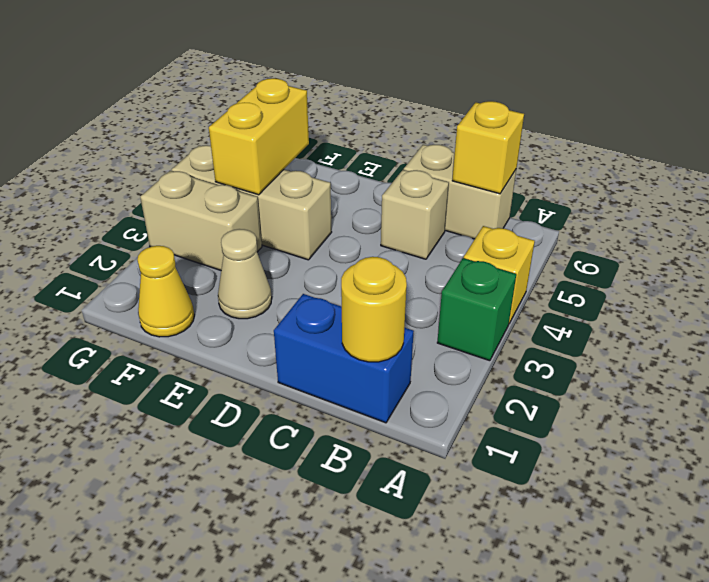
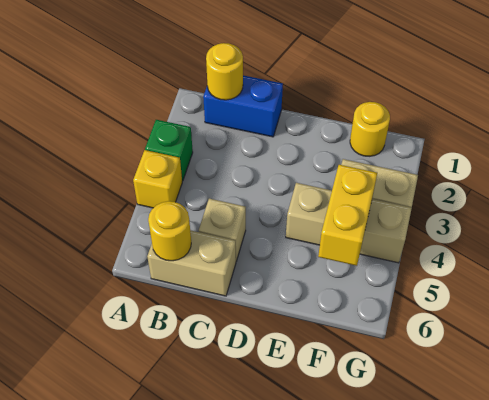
yellow brick B6 level 2 -> yellow round brick B6 level 2
tan cone E2 level 1 -> none
yellow cone F1 level 1 -> yellow round brick F1 level 1

